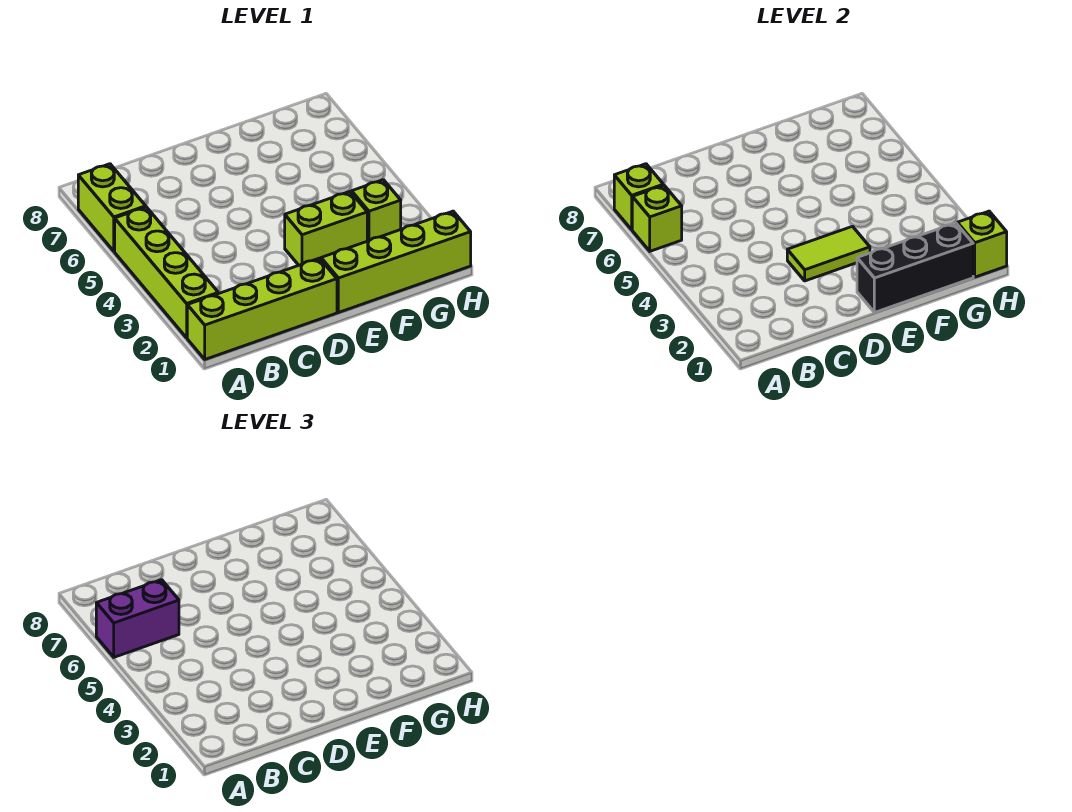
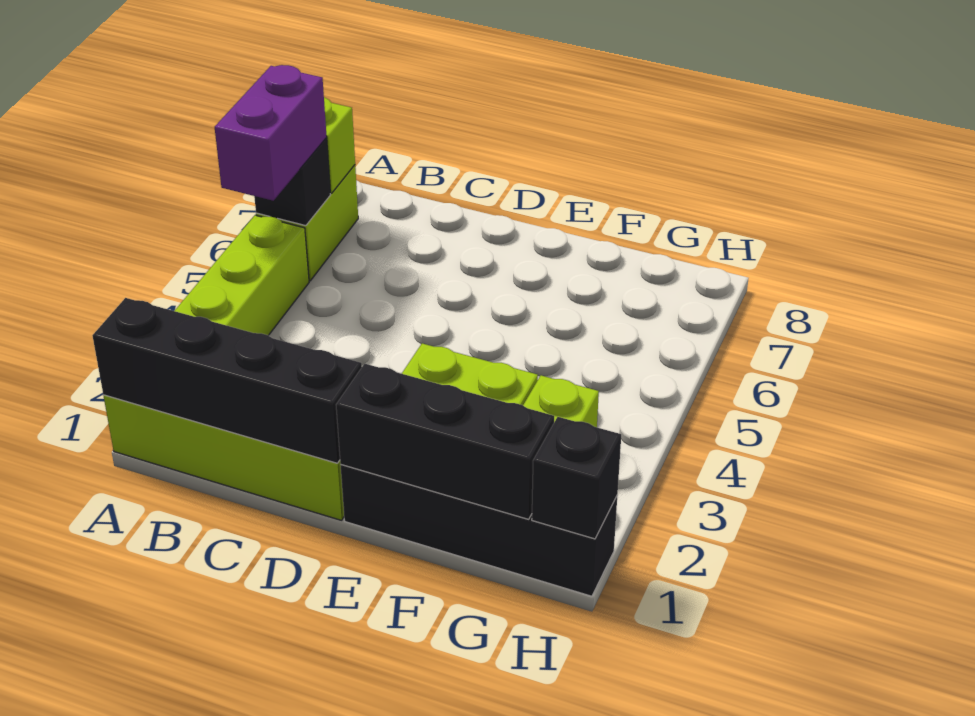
none -> black brick A1:D1 level 2
lime brick A6 level 2 -> black brick A6 level 2
purple brick A6:B6 level 3 -> purple brick A5:A6 level 3
lime tile D3:E3 level 2 -> none
lime brick E1:H1 level 1 -> black brick E1:H1 level 1
lime brick H1 level 2 -> black brick H1 level 2

